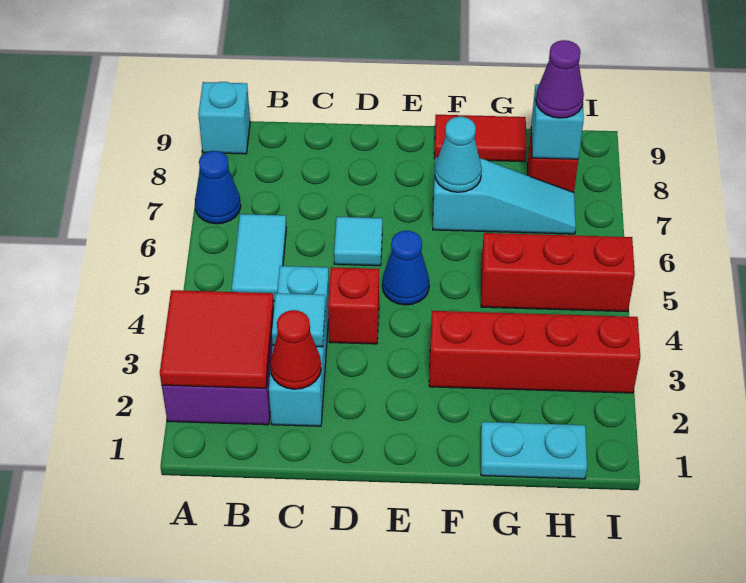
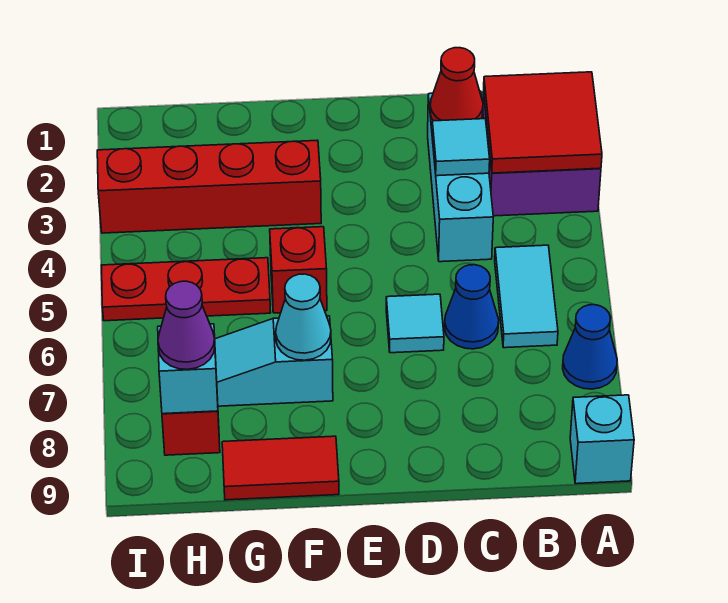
red brick D4 level 1 -> red brick F5 level 1
blue cone E5 level 1 -> blue cone C6 level 1
cyan plate G1:H1 level 1 -> none
red brick G5:I5 level 1 -> red plate G5:I5 level 1

